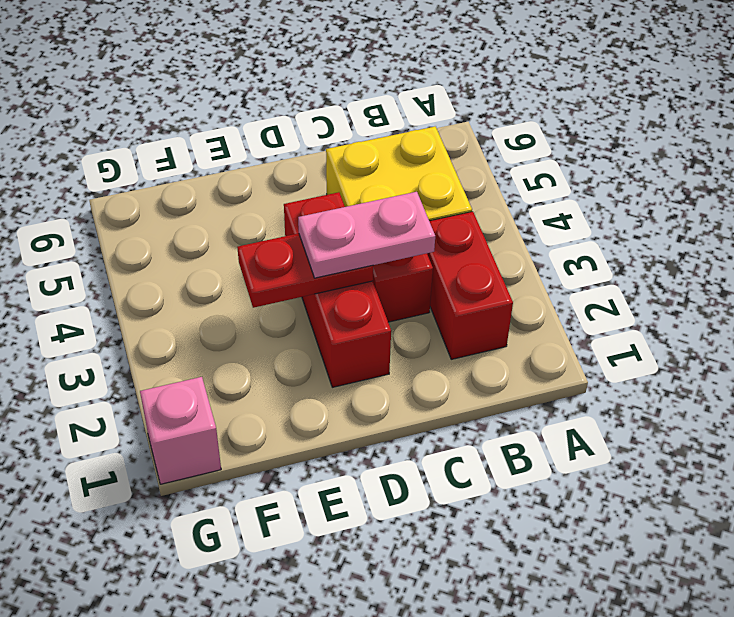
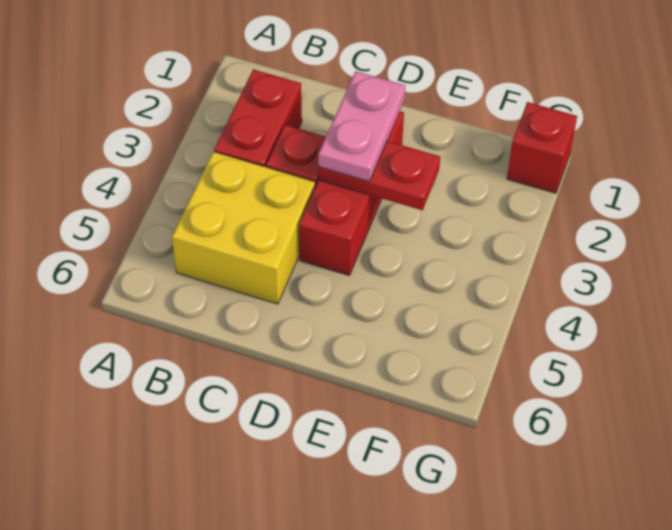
pink plate C3:D3 level 3 -> pink plate D2:D3 level 3
pink brick G1 level 1 -> red brick G1 level 1

